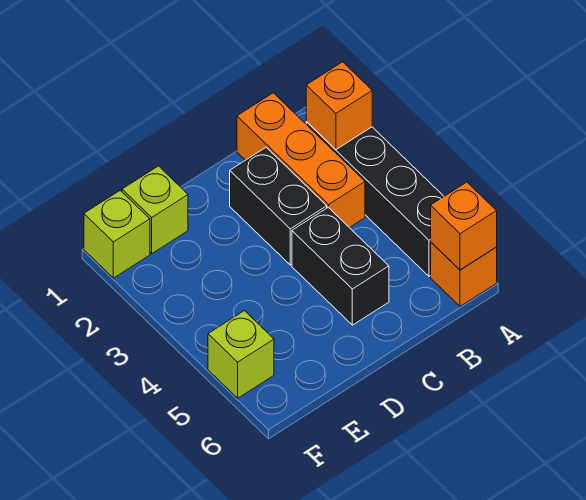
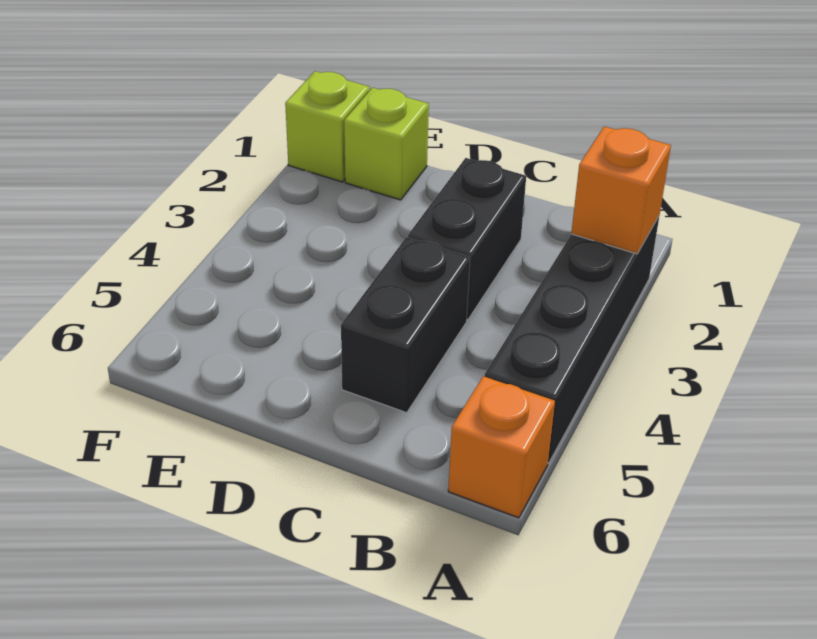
orange brick A6 level 2 -> none
orange brick B1:B3 level 1 -> none
lime brick F5 level 1 -> none

